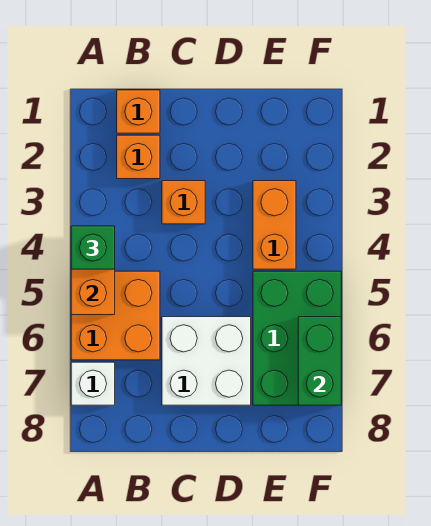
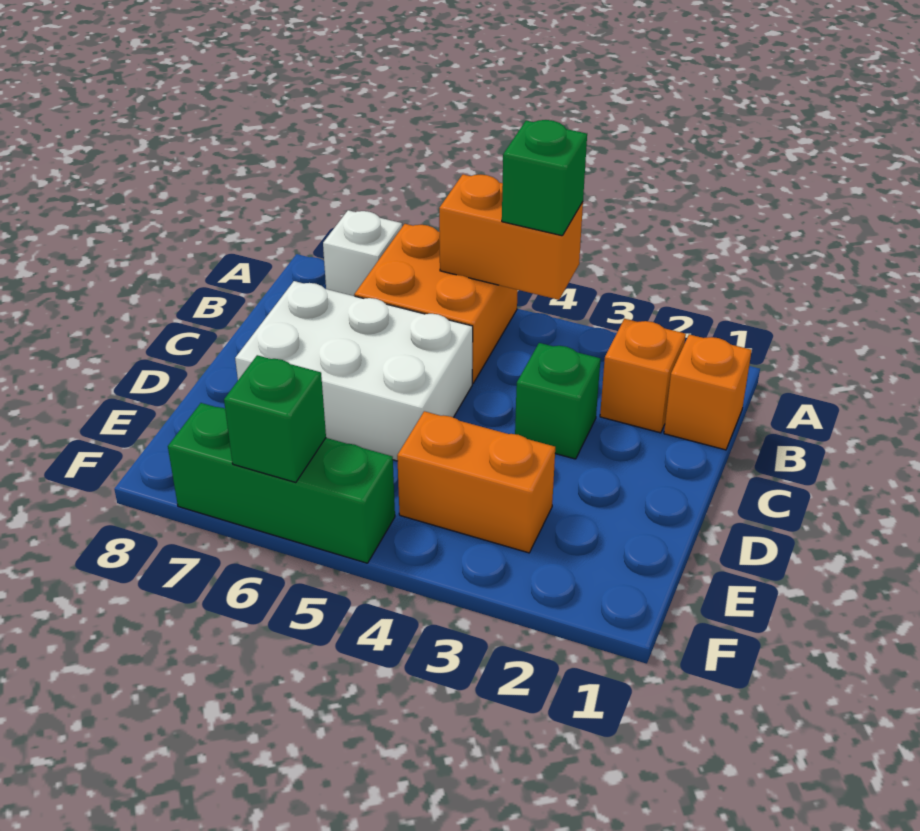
orange brick C3 level 1 -> green brick C3 level 1
white brick C6:D7 level 1 -> white brick C5:D7 level 1
green brick E5:F7 level 1 -> green brick F5:F7 level 1
green brick F6:F7 level 2 -> green brick F6 level 2

